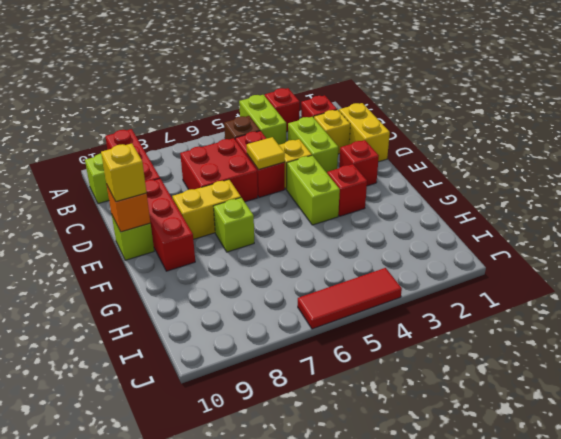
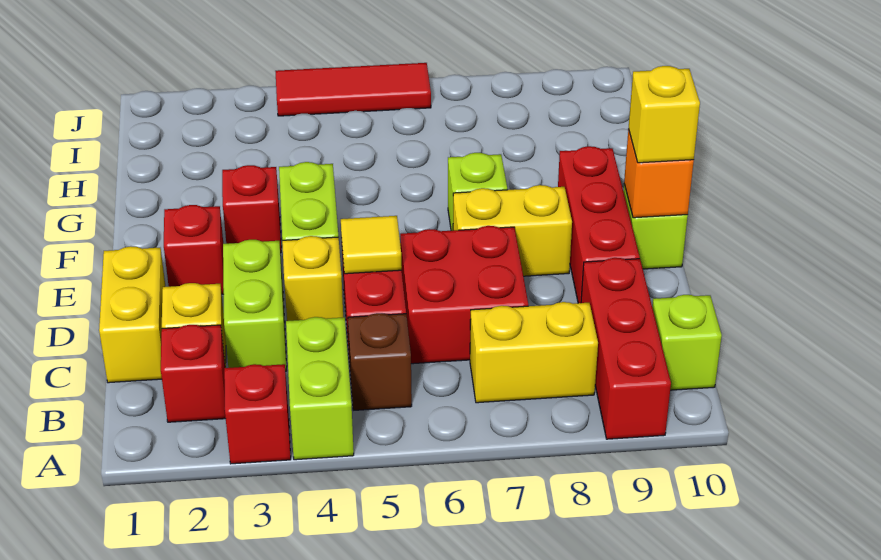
none -> yellow brick B7:B8 level 1

